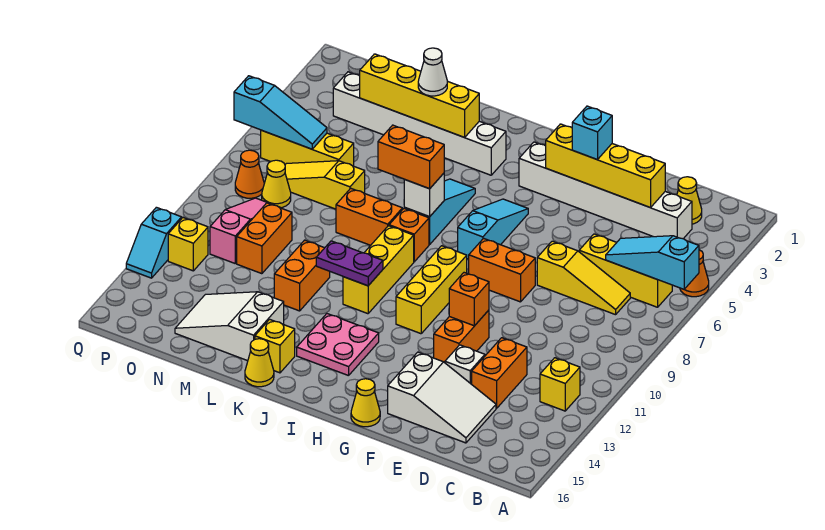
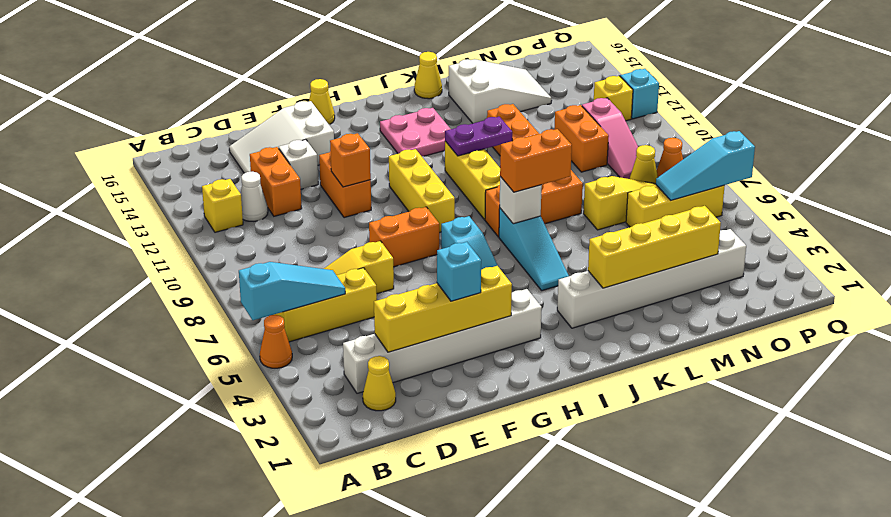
yellow brick K15 level 1 -> none
white cone L3 level 3 -> white cone C12 level 1

